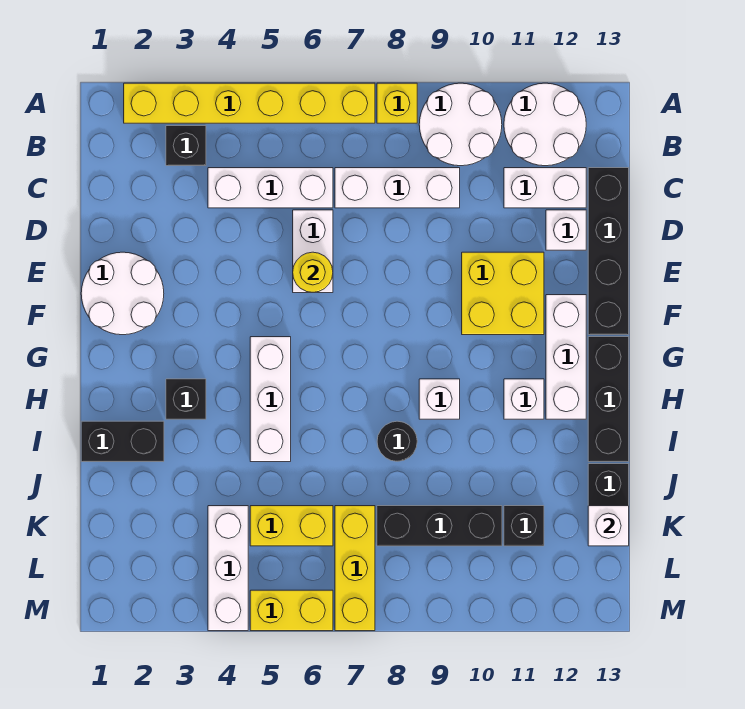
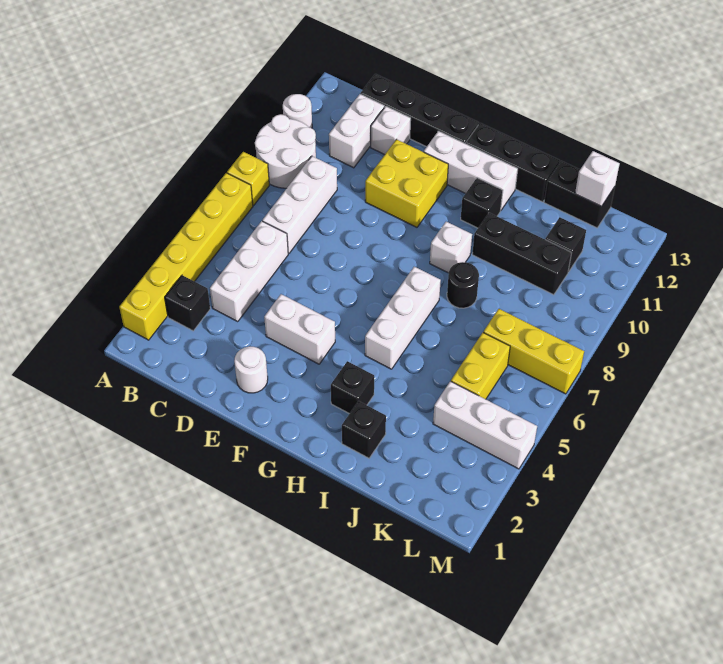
white round brick A11:B12 level 1 -> white round brick A11 level 1
white brick D6:E6 level 1 -> white brick E4:F4 level 1
white round brick E1:F2 level 1 -> white round brick E2 level 1
yellow round brick E6 level 2 -> none
white brick G5:I5 level 1 -> white brick H5:H7 level 1
white brick H11 level 1 -> black brick H11 level 1
black brick I1:I2 level 1 -> black brick I2 level 1
black brick K8:K10 level 1 -> black brick I10:K10 level 1
yellow brick M5:M6 level 1 -> none

